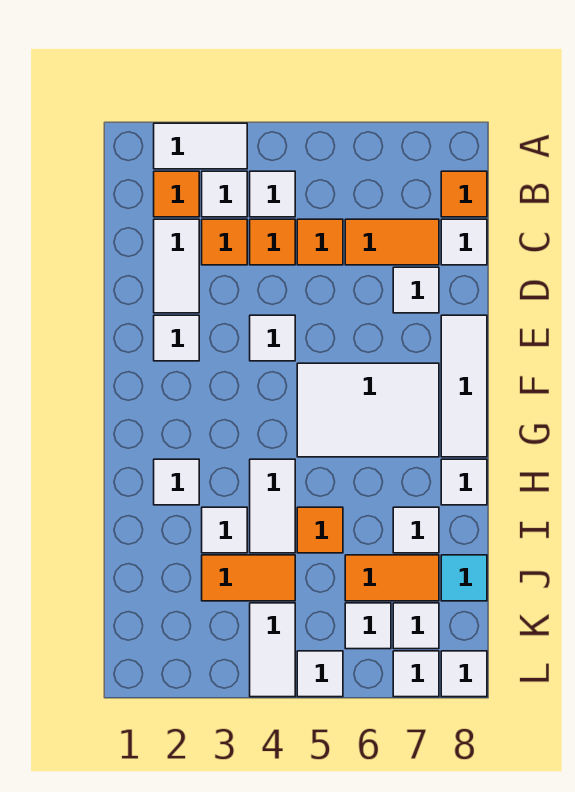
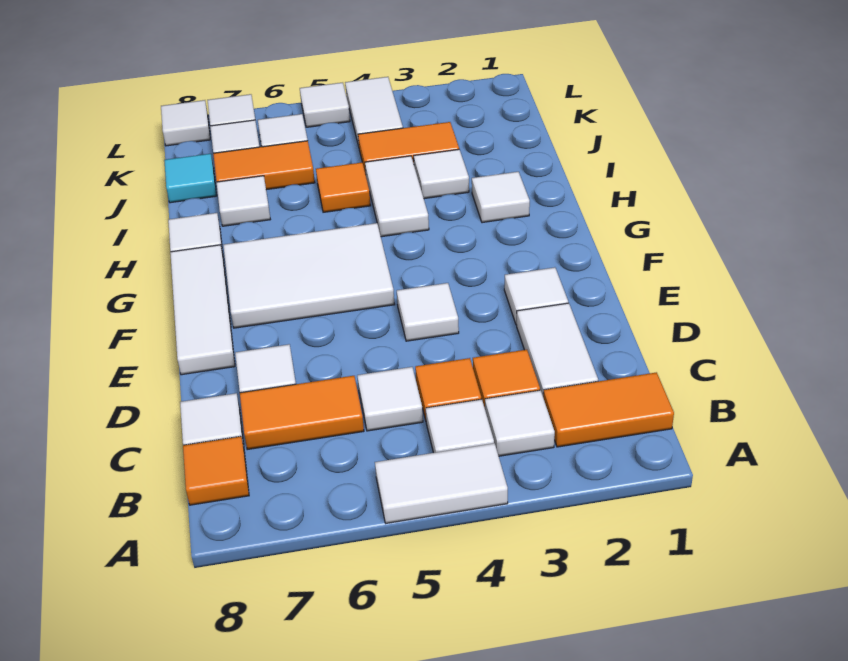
white tile A2:A3 level 1 -> white tile A4:A5 level 1
orange tile B2 level 1 -> orange tile B1:B2 level 1
orange tile C5 level 1 -> white tile C5 level 1

